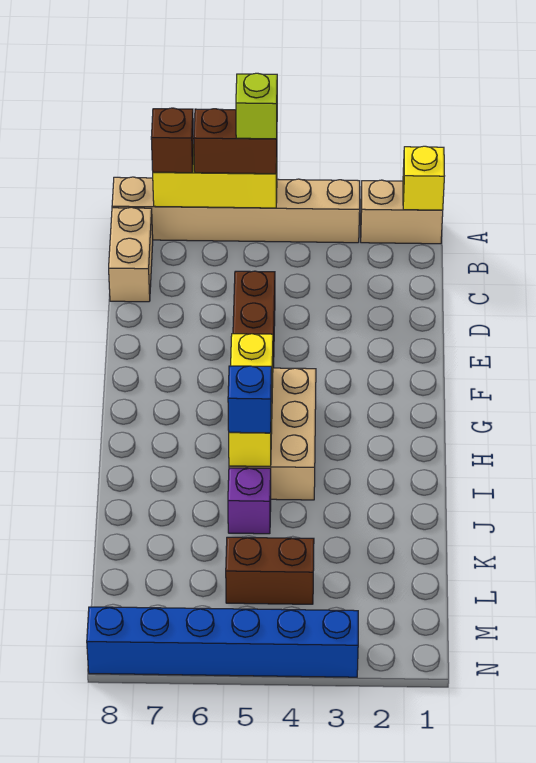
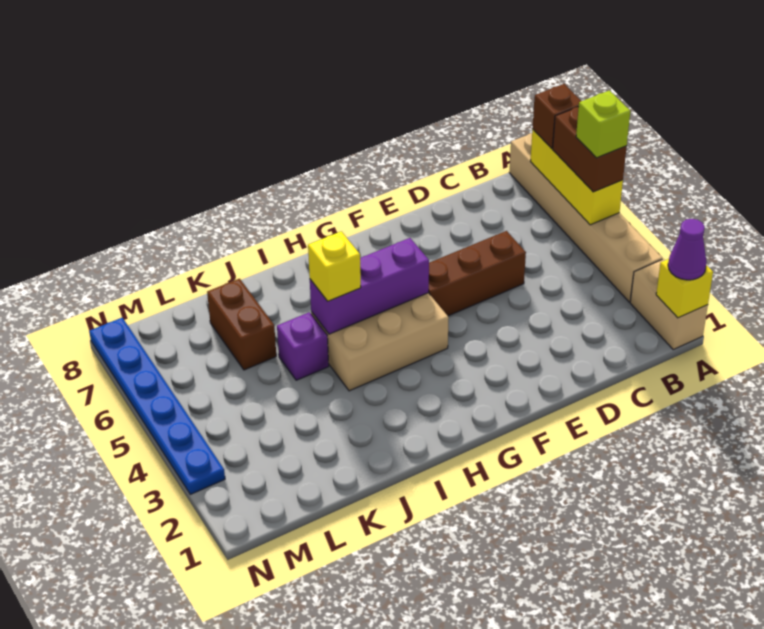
none -> purple cone A1 level 3
tan brick B8:C8 level 1 -> none
yellow brick G5:I5 level 2 -> purple brick G5:I5 level 2
blue brick I5 level 3 -> yellow brick I5 level 3
brown brick L4:L5 level 1 -> brown brick K6:K7 level 1
blue brick N3:N8 level 1 -> blue plate N3:N8 level 1

